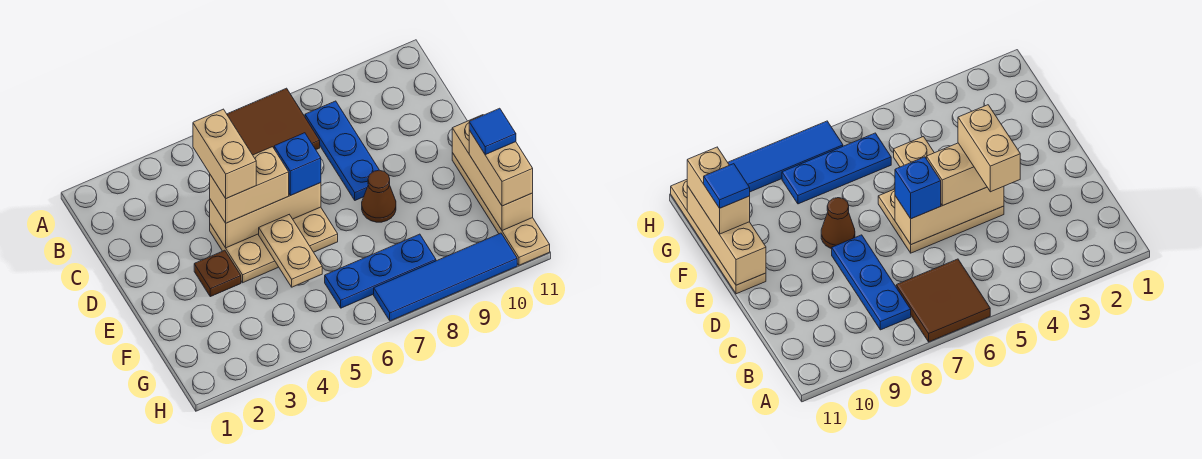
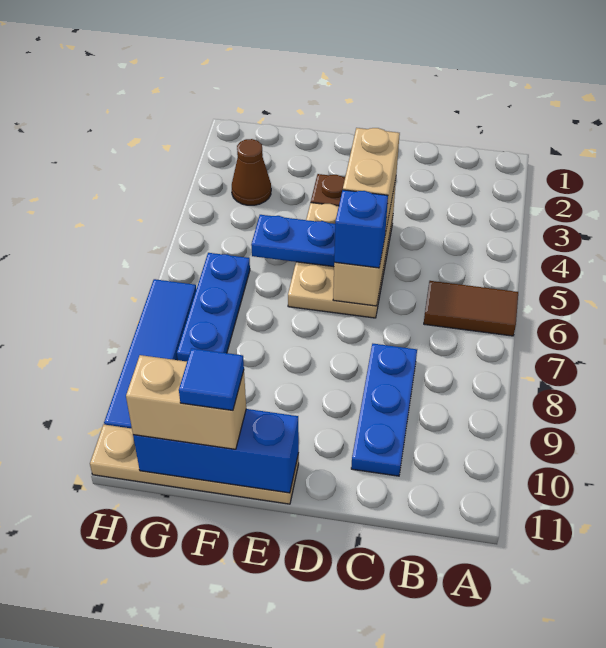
brown tile A6:B7 level 1 -> brown tile A6:B6 level 1
blue plate B8:D8 level 1 -> blue plate C8:C10 level 1
tan brick C4:D4 level 4 -> none
tan plate E5:F5 level 2 -> blue plate E5:F5 level 2
brown cone E8 level 1 -> brown cone G3 level 1
tan brick E11:G11 level 2 -> blue brick E11:G11 level 2

